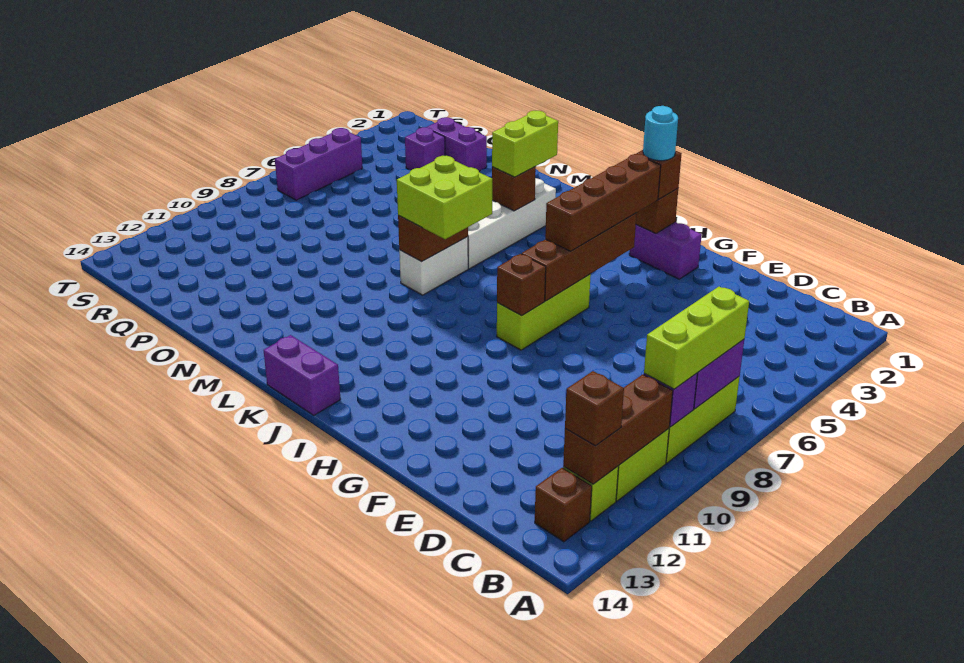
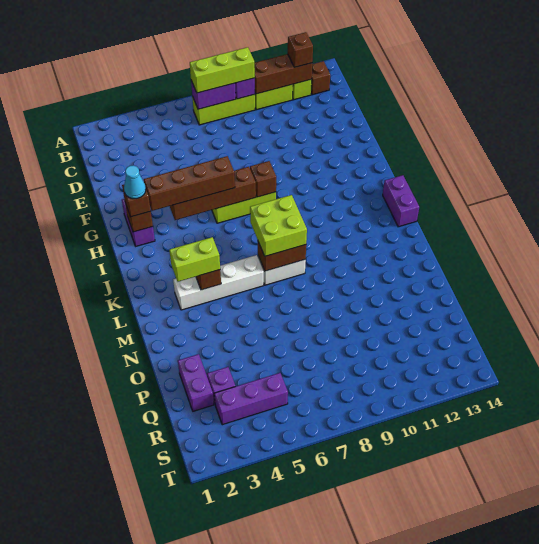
cyan round brick H2 level 4 -> cyan cone H2 level 4
purple brick S5:S7 level 1 -> purple brick R3:R5 level 1

